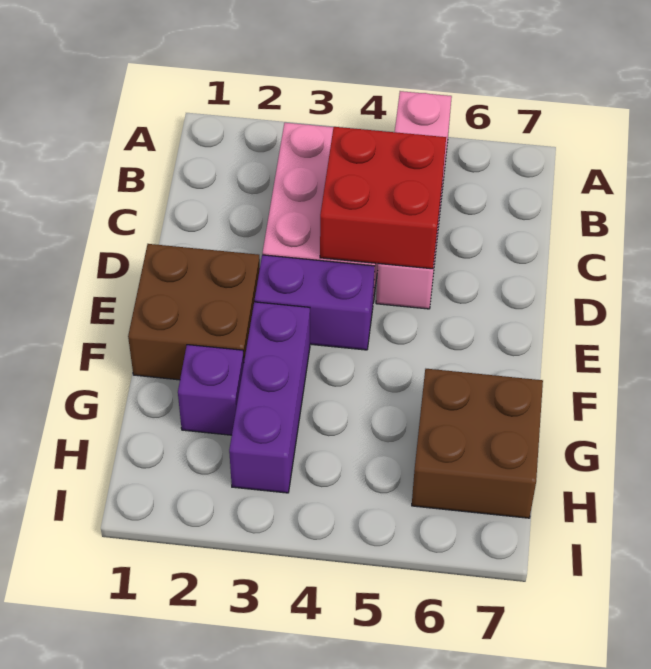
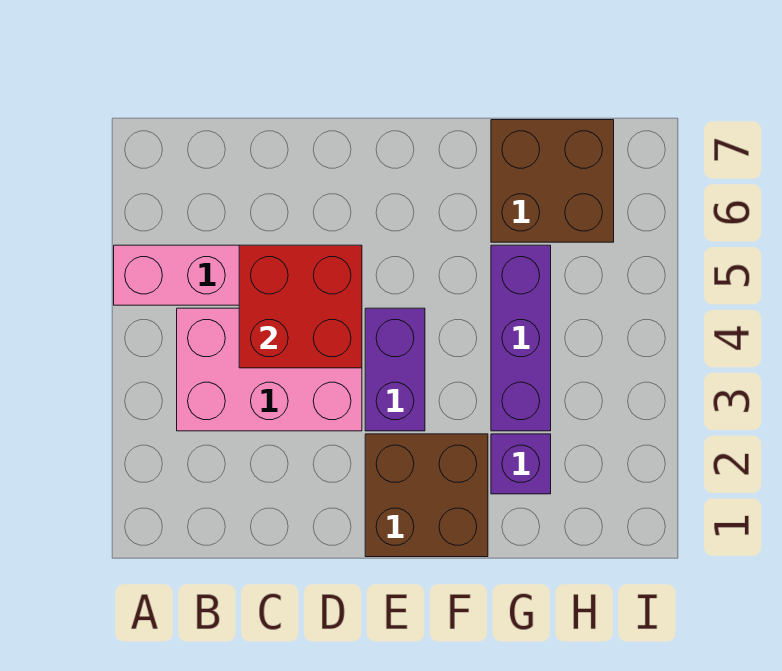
purple brick F3:H3 level 1 -> purple brick G3:G5 level 1

